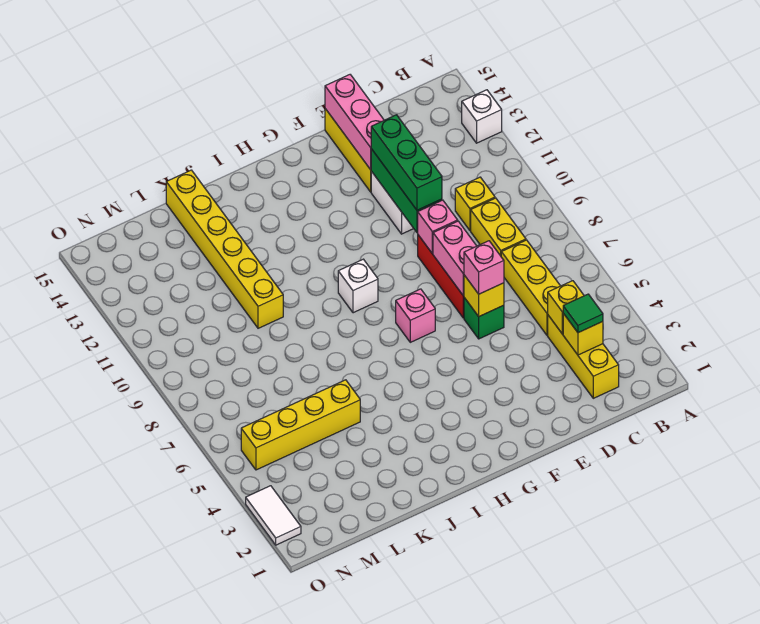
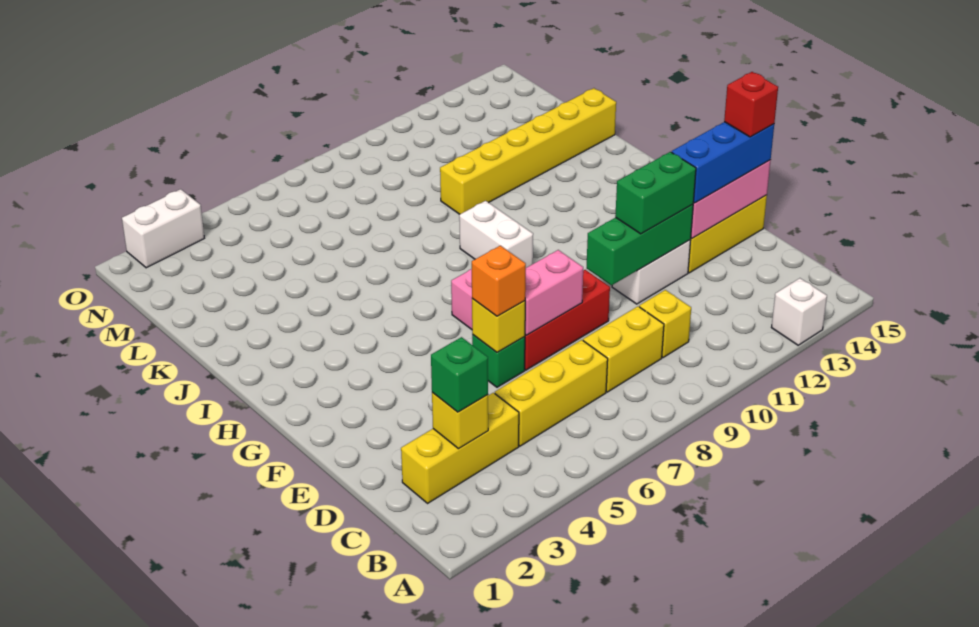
green tile C3 level 3 -> green brick C3 level 3
yellow brick C4 level 2 -> none
pink brick E6 level 3 -> orange brick E6 level 3
pink brick E9 level 2 -> none
green brick E10:E12 level 3 -> green brick E11:E12 level 3
none -> blue brick E13:E15 level 3
none -> red brick E15 level 4
white brick H9 level 1 -> white brick H9:I9 level 1
yellow brick K5:N5 level 1 -> none
white tile O2:O3 level 1 -> white brick O2:O3 level 1

